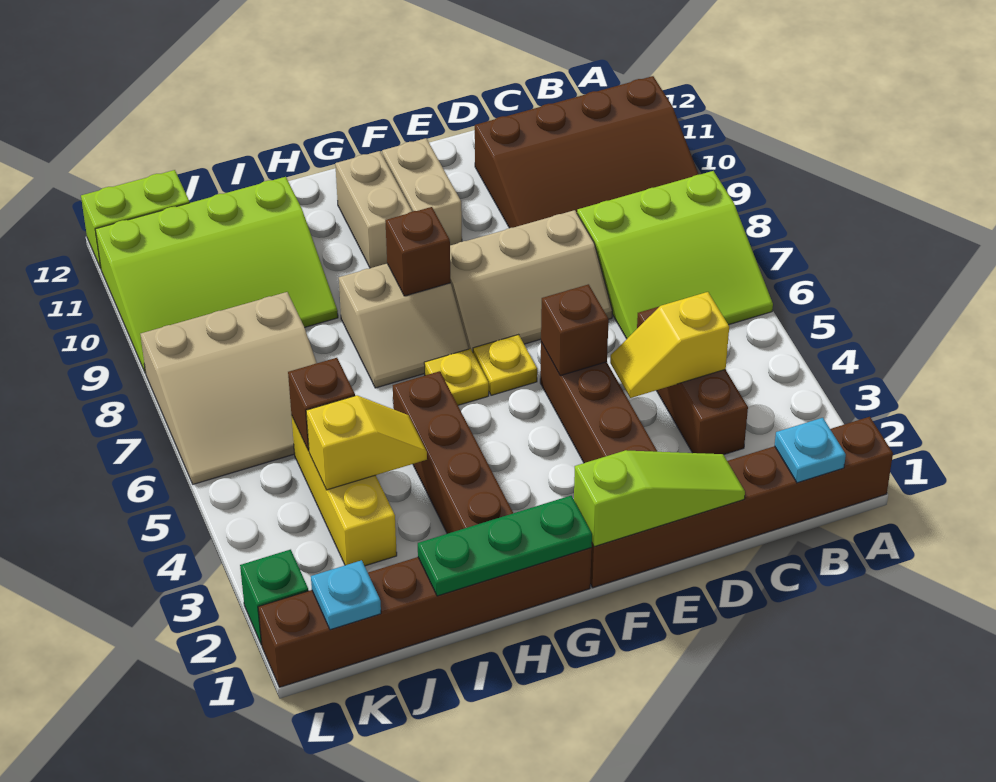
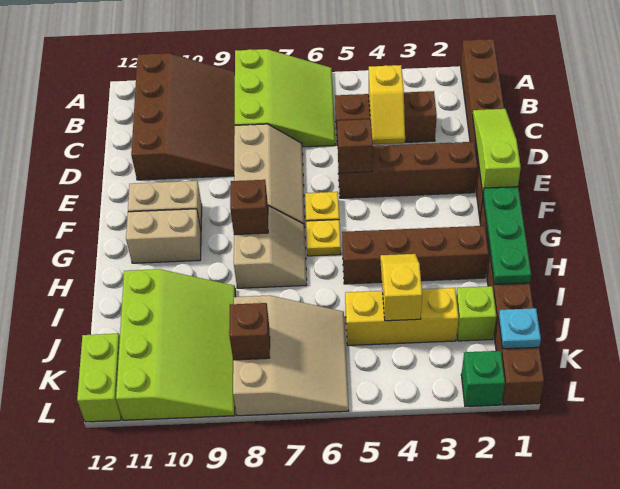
cyan plate B1 level 2 -> none
none -> lime brick J2 level 1
brown brick J5 level 2 -> brown brick K8 level 2

